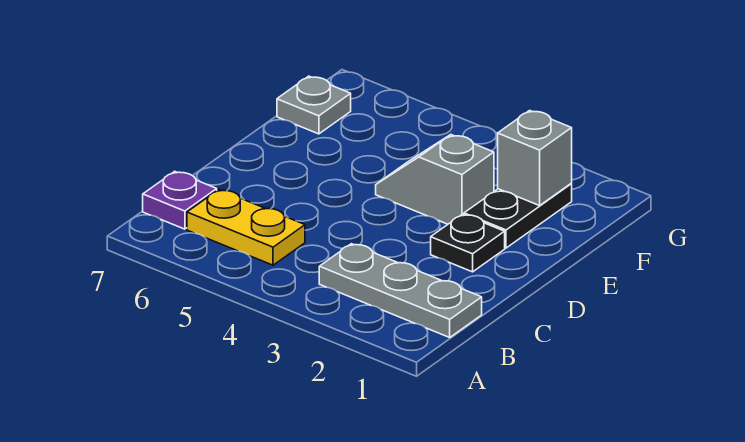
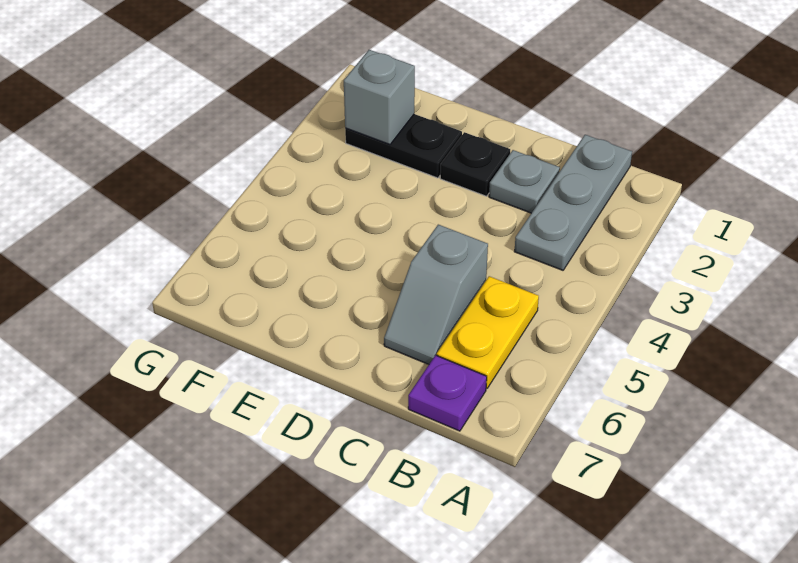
grey slope E3:E4 level 1 top 3 -> grey slope C5:C6 level 1 top 5
grey plate F7 level 1 -> grey plate C2 level 1

